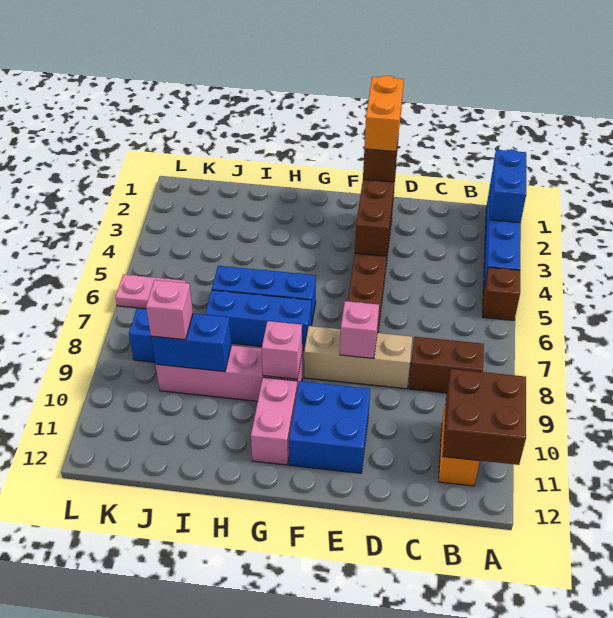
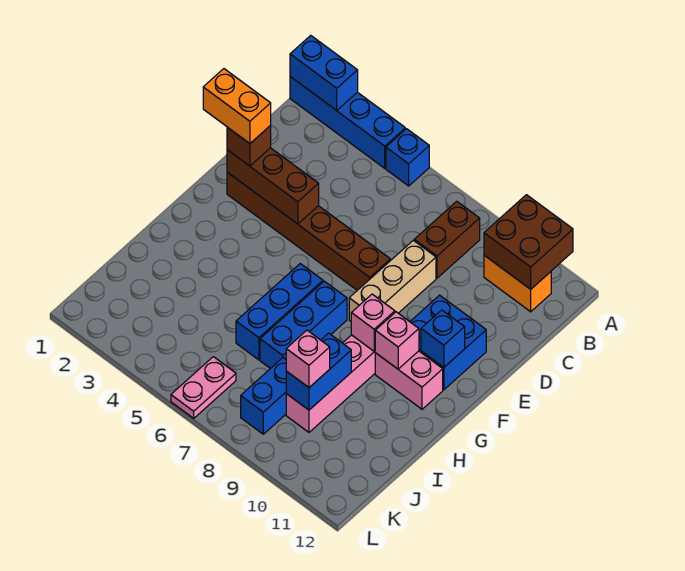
brown brick A5 level 1 -> blue brick A5 level 1
pink brick E8 level 2 -> pink brick G10 level 2
none -> blue brick F11 level 2

